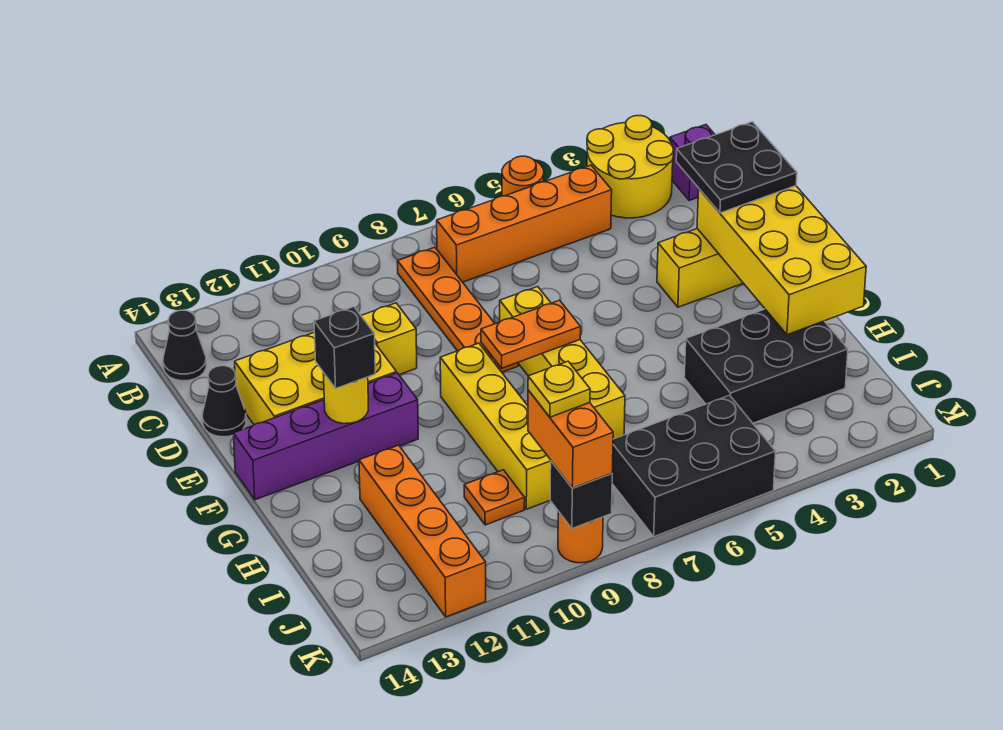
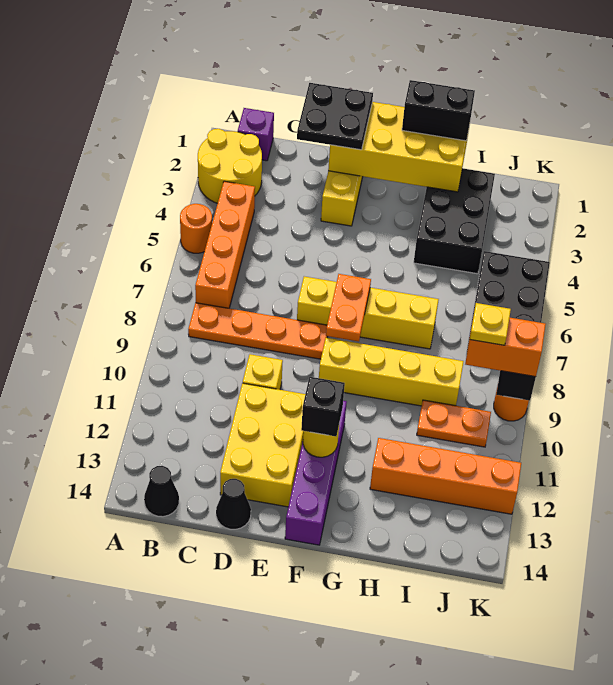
none -> black brick G1:H1 level 3
orange plate I10 level 1 -> orange plate I10:J10 level 1

